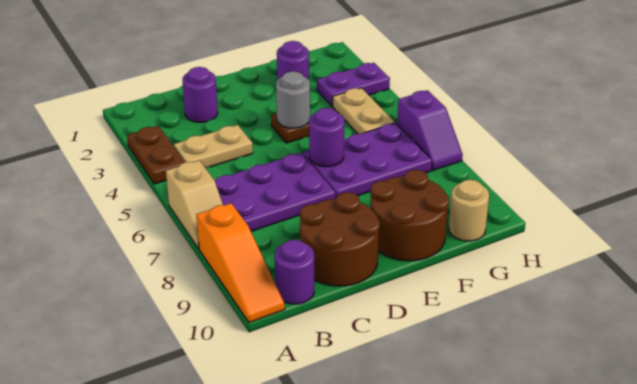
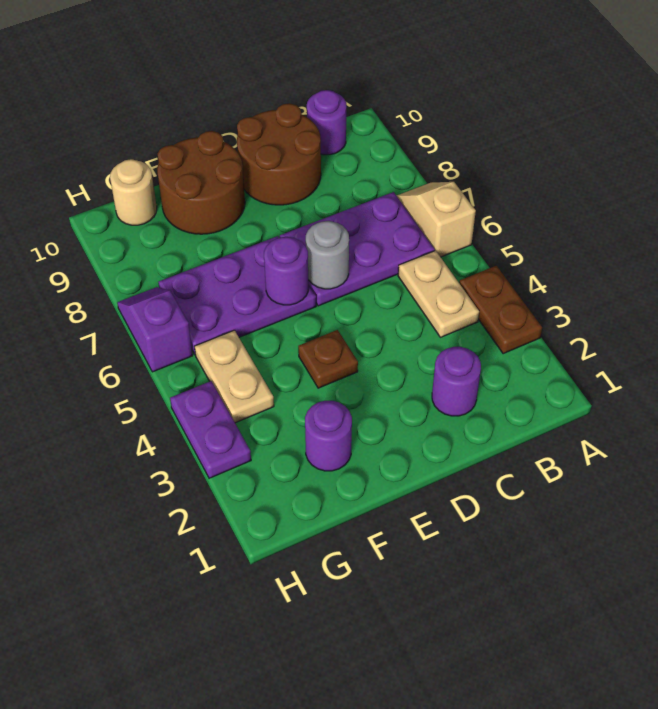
orange slope A8:A10 level 1 top 8 -> none
tan plate B4:C4 level 1 -> tan plate B4:B5 level 1
grey round brick E4 level 2 -> grey round brick D6 level 2
purple plate G3:H3 level 1 -> purple plate H3:H4 level 1

